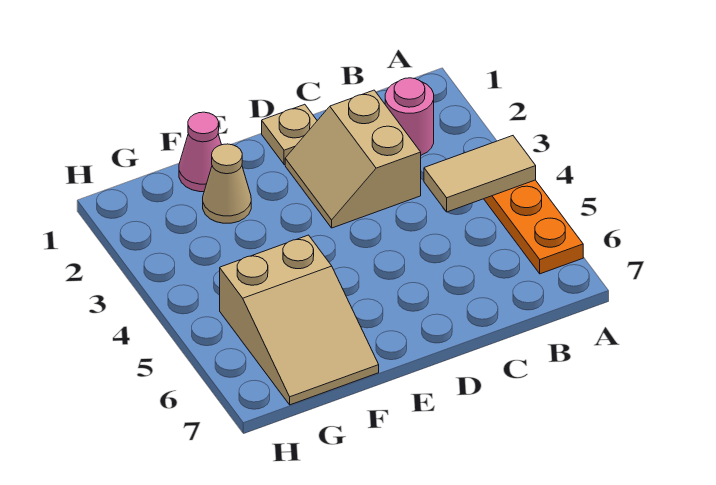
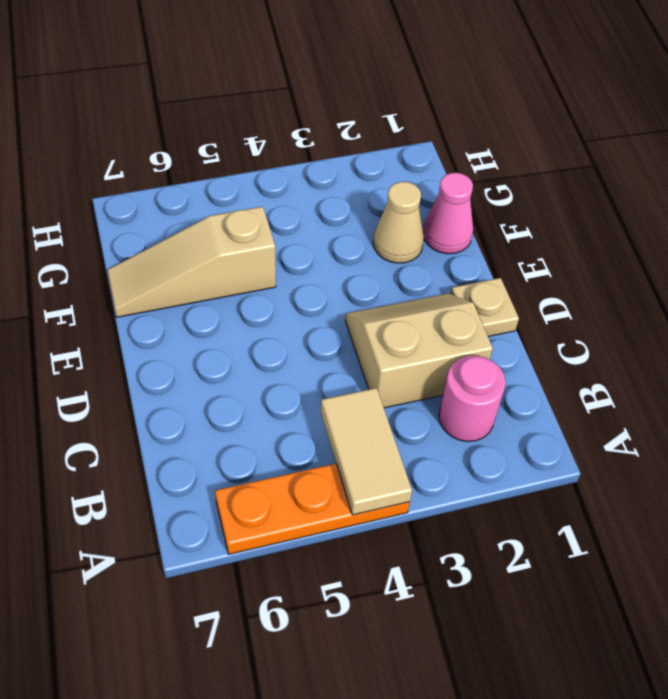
tan slope F5:G7 level 1 top 5 -> tan slope F5:F7 level 1 top 5

